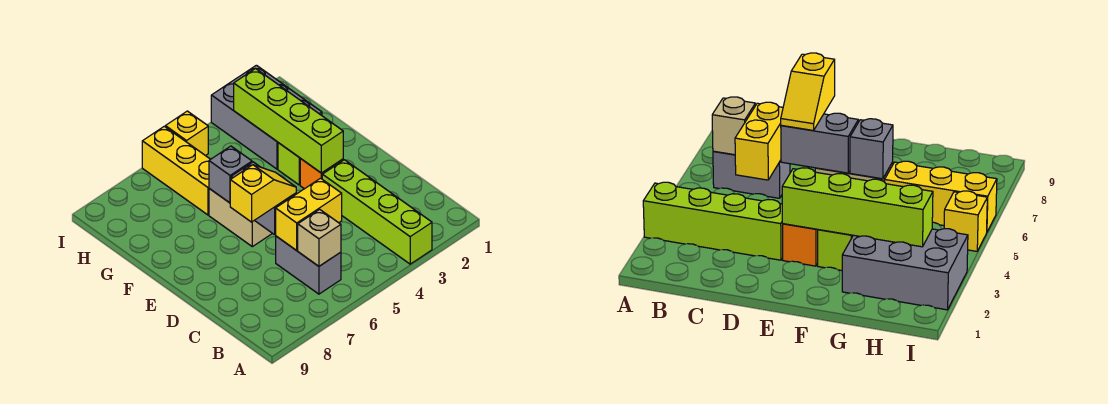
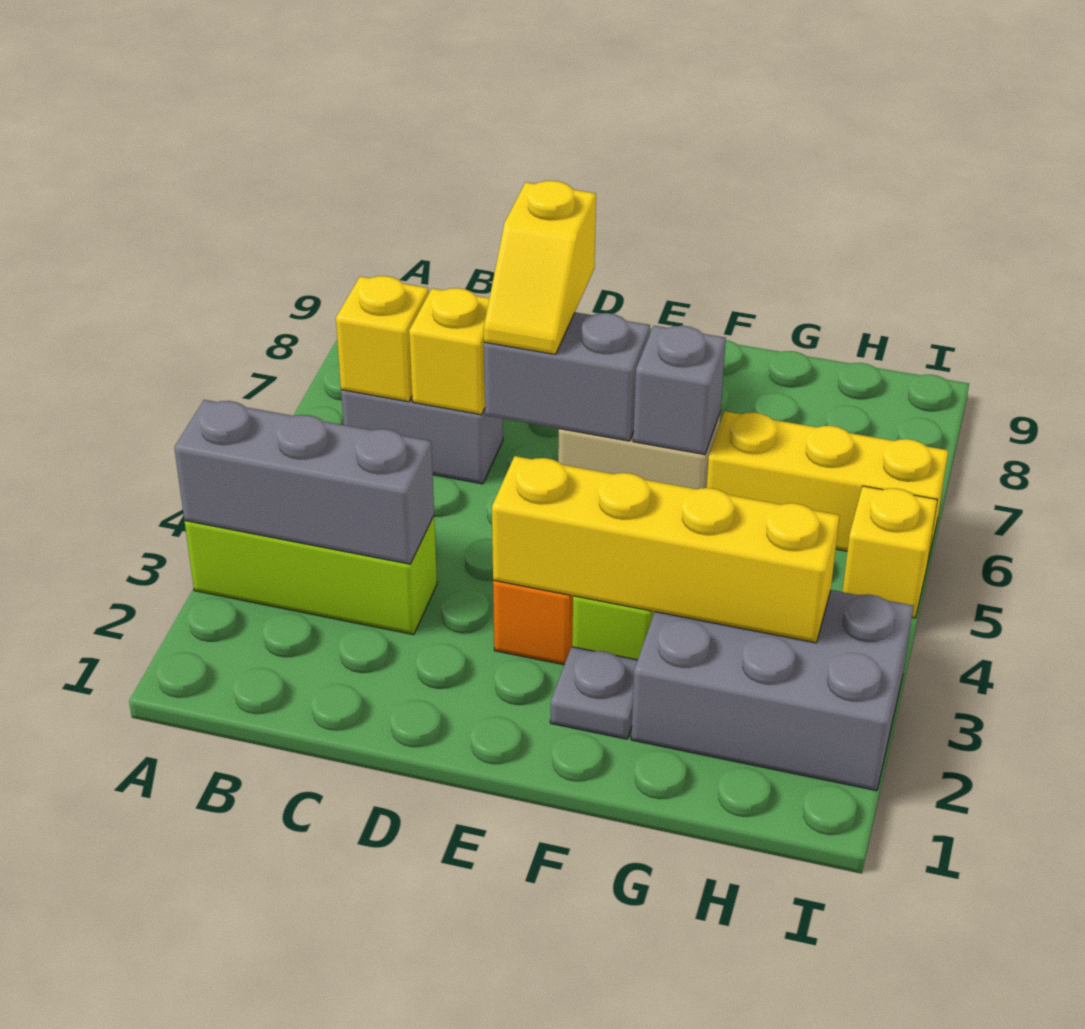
lime brick A3:D3 level 1 -> lime brick A3:C3 level 1
none -> grey brick A3:C3 level 2
tan brick B6 level 2 -> yellow brick B6 level 2
yellow brick C5:C6 level 2 -> yellow brick C6 level 2
lime brick E3:H3 level 2 -> yellow brick E3:H3 level 2
none -> grey plate F2 level 1

